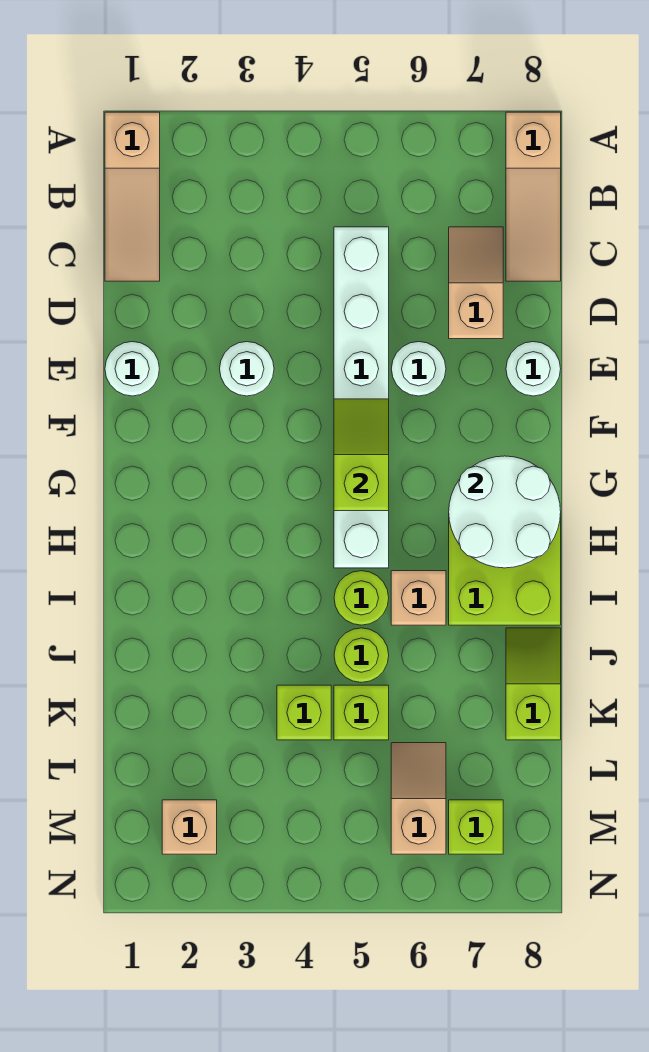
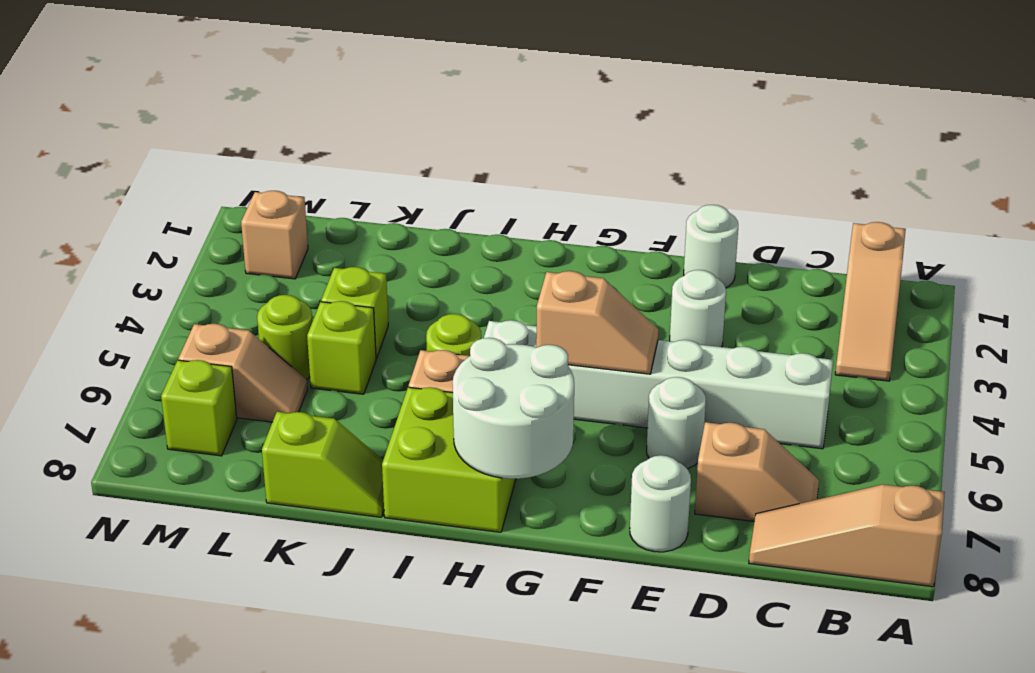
tan slope A1:C1 level 1 top A -> tan slope B1:B3 level 1 top 1
lime slope F5:G5 level 2 top G -> tan slope F5:G5 level 2 top G
lime round brick J5 level 1 -> lime round brick L5 level 1

